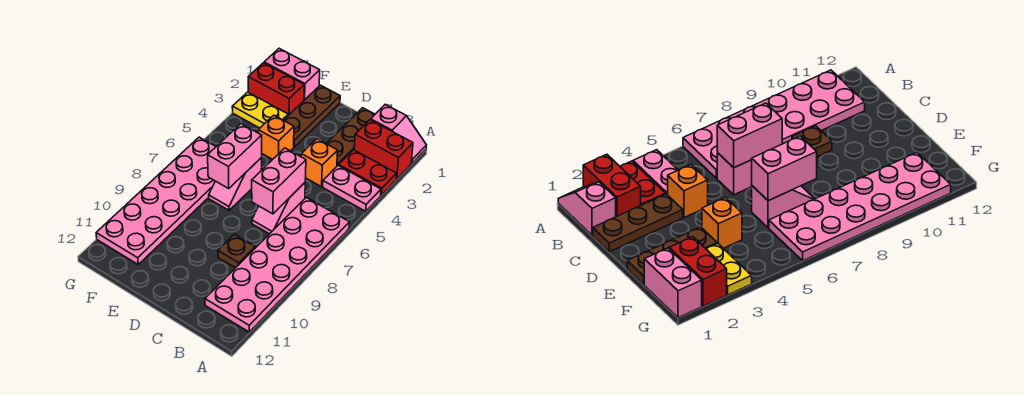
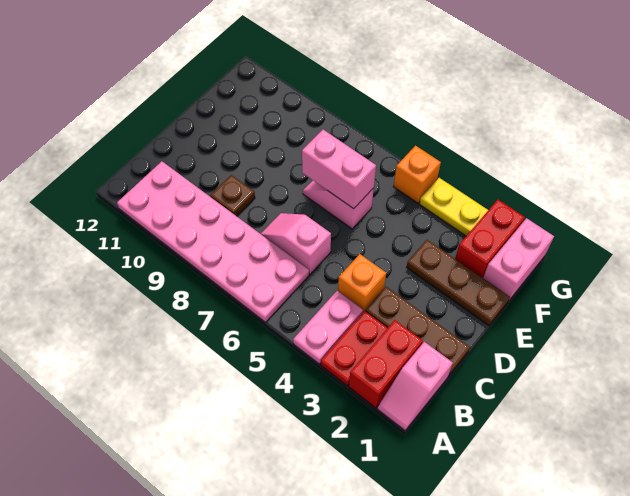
pink brick C6:C7 level 2 -> none
orange brick E4 level 1 -> orange brick G5 level 1
yellow plate F3:G3 level 1 -> yellow plate G3:G4 level 1
pink plate F6:G11 level 1 -> none

